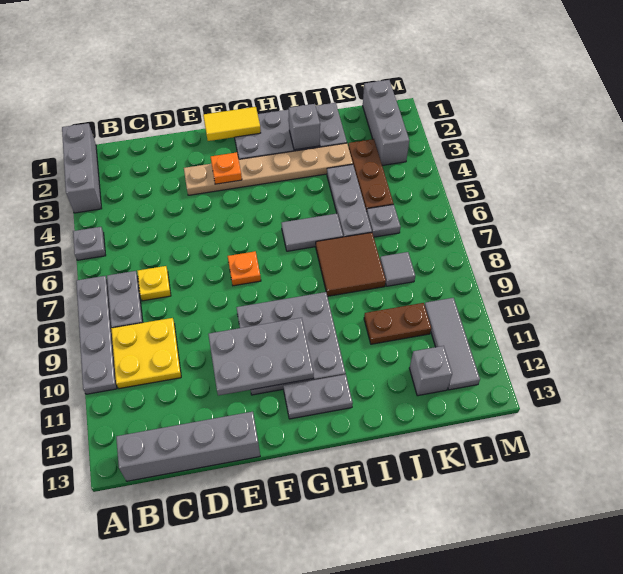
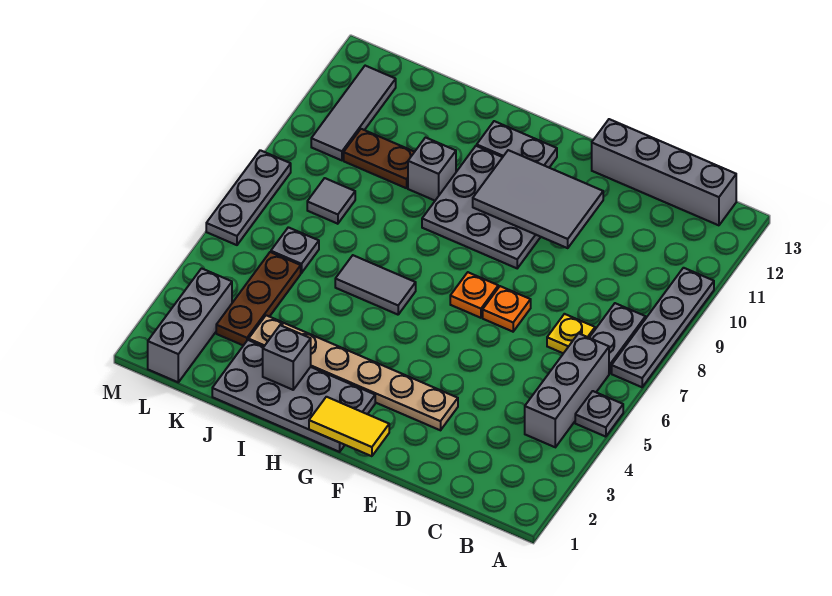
grey brick A1:A3 level 1 -> grey brick B4:B6 level 1
yellow plate B9:C10 level 1 -> none
grey plate E10:G11 level 2 -> grey tile E10:G11 level 2
orange plate F3 level 2 -> orange plate E7 level 1
brown tile I7:J8 level 1 -> none
grey plate J4:J6 level 1 -> grey plate M6:M8 level 1
grey brick K12 level 1 -> grey brick I10 level 1

